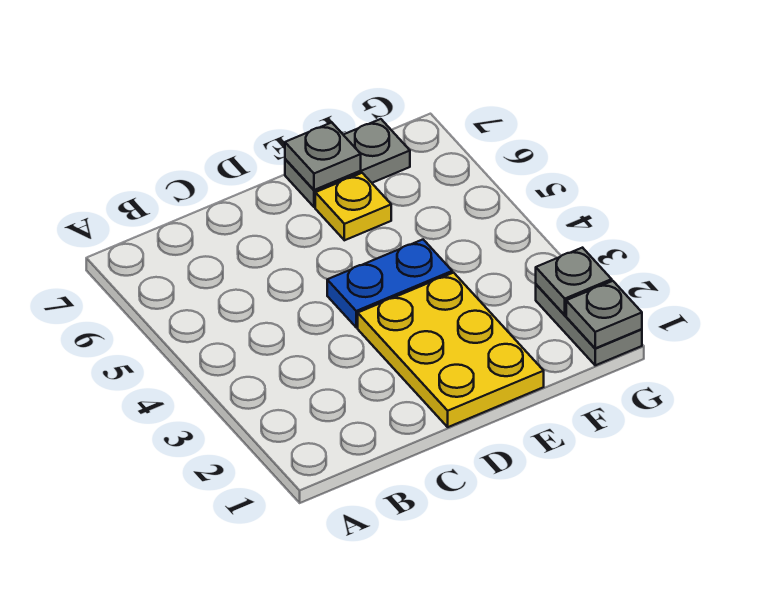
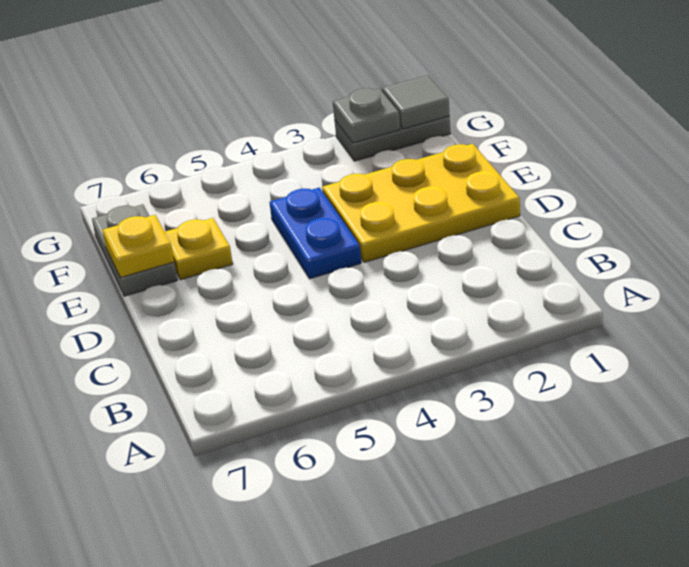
grey plate E7 level 2 -> yellow plate E7 level 2
grey plate G1 level 2 -> grey tile G1 level 2

